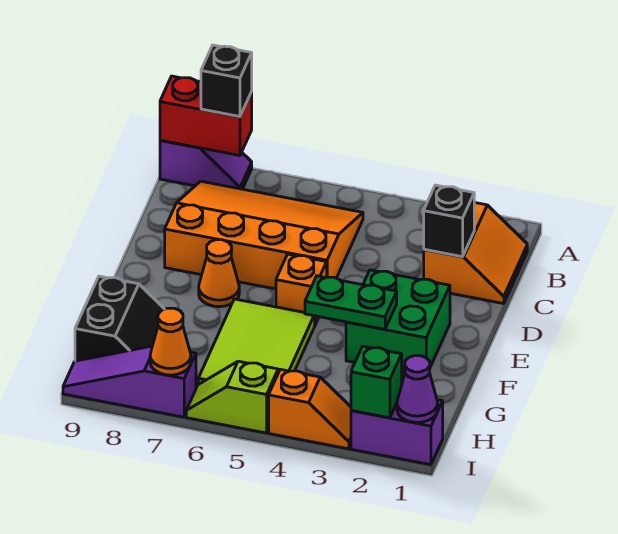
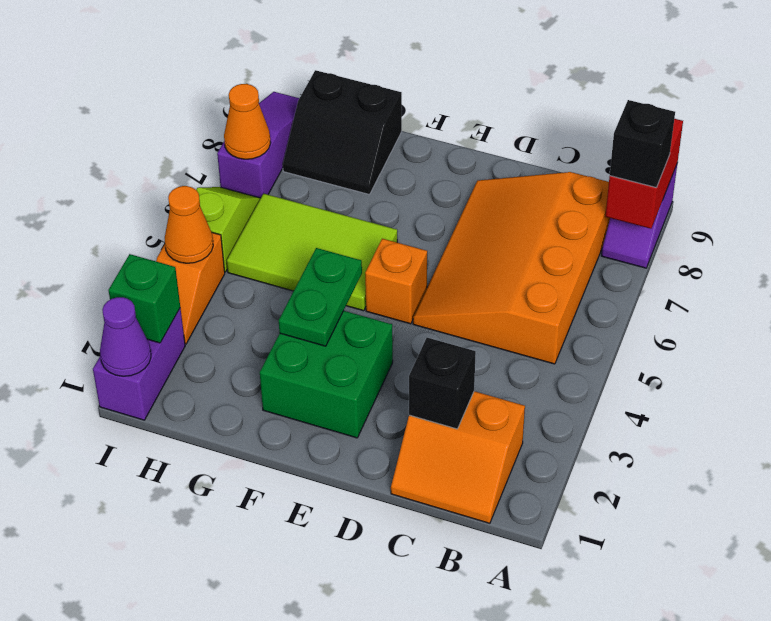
orange slope B5:D8 level 1 top D -> orange slope B5:D8 level 1 top B
orange cone E7 level 1 -> orange cone I4 level 2

